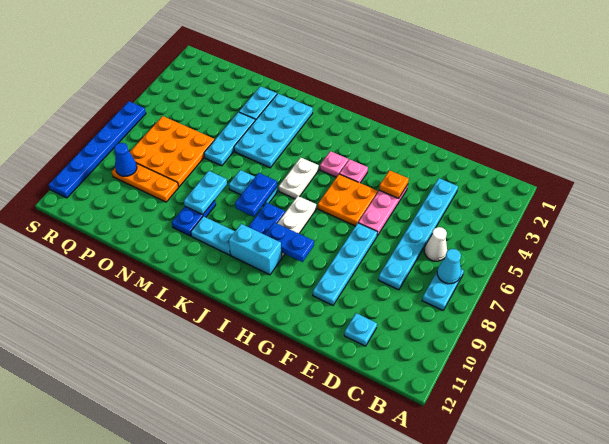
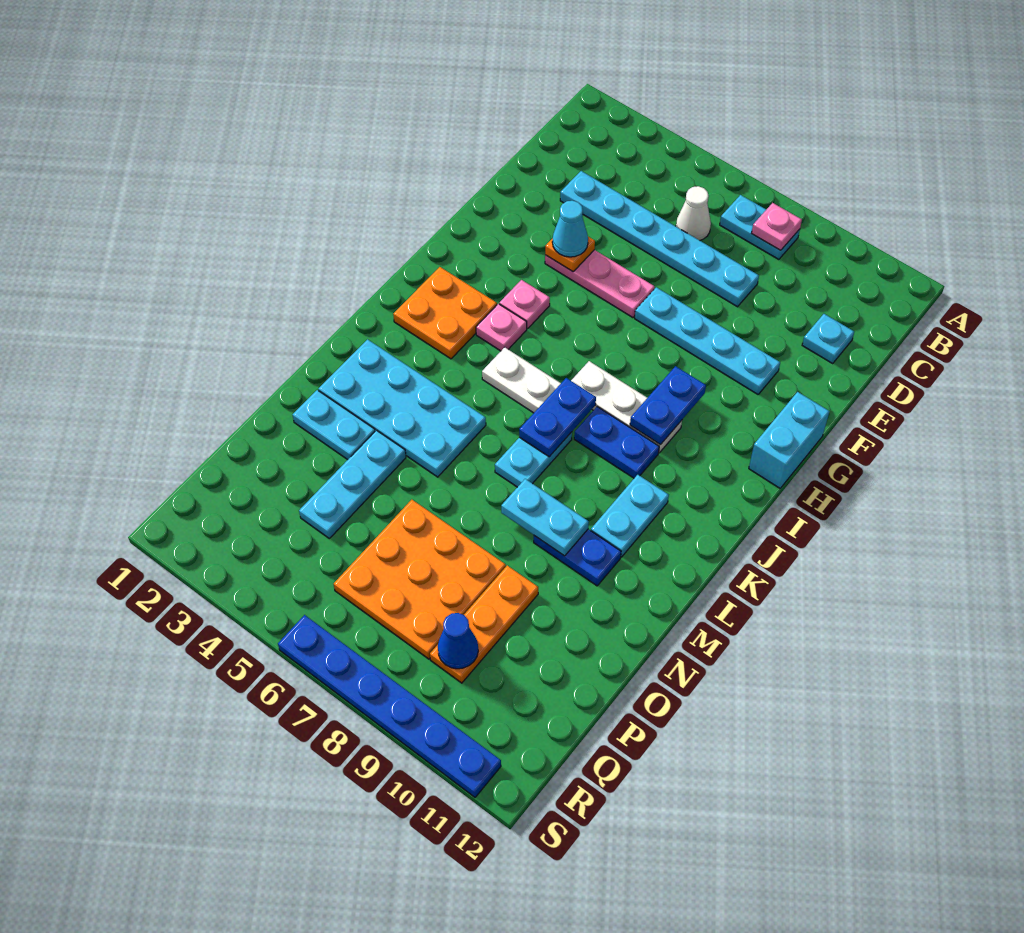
cyan cone B7 level 2 -> cyan cone F4 level 3
none -> pink plate B8 level 2
orange plate G5:H6 level 1 -> orange plate I2:J3 level 1
cyan brick I10:J10 level 1 -> cyan brick G12:H12 level 1
blue plate K7:K8 level 2 -> blue plate J7:K7 level 2
cyan plate N4:N6 level 1 -> cyan plate N4:P4 level 1

